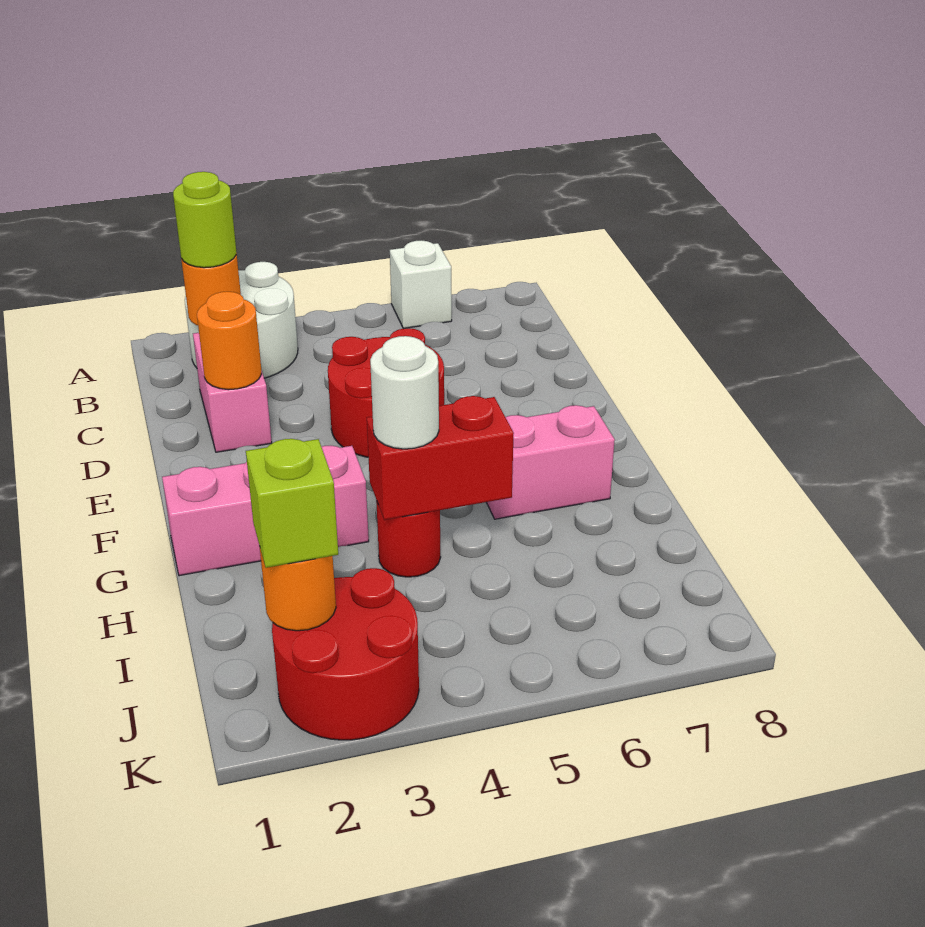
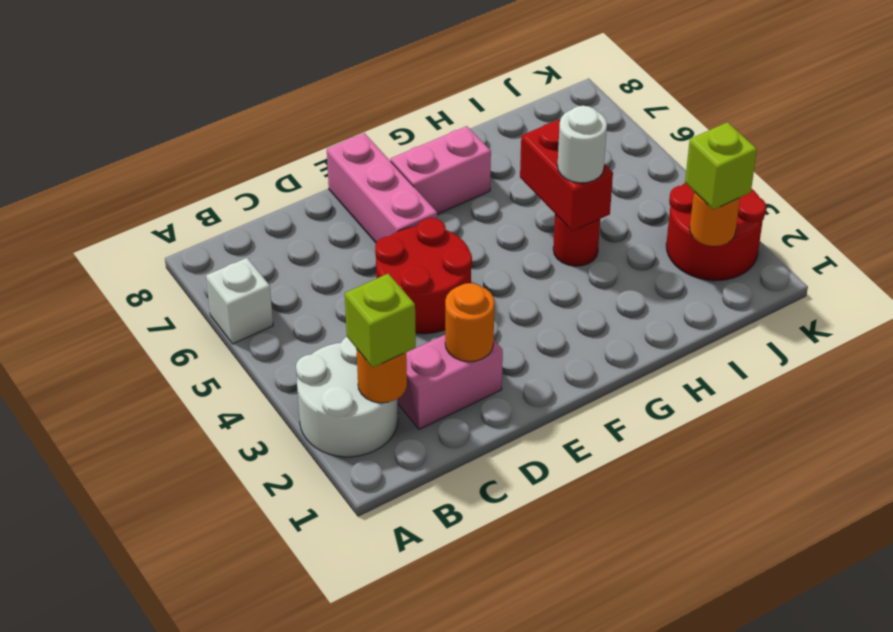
lime round brick B2 level 3 -> lime brick B2 level 3
pink brick G1:G3 level 1 -> pink brick E6:E8 level 1
pink brick G6:G7 level 1 -> pink brick F7:G7 level 1

